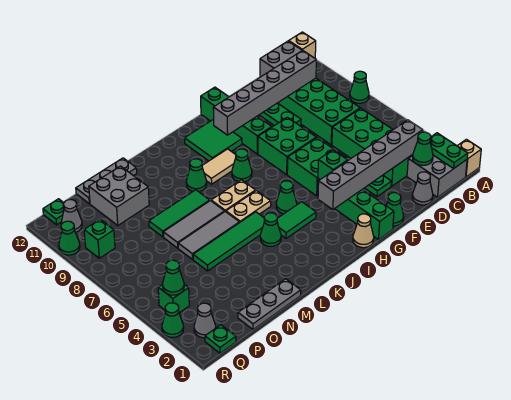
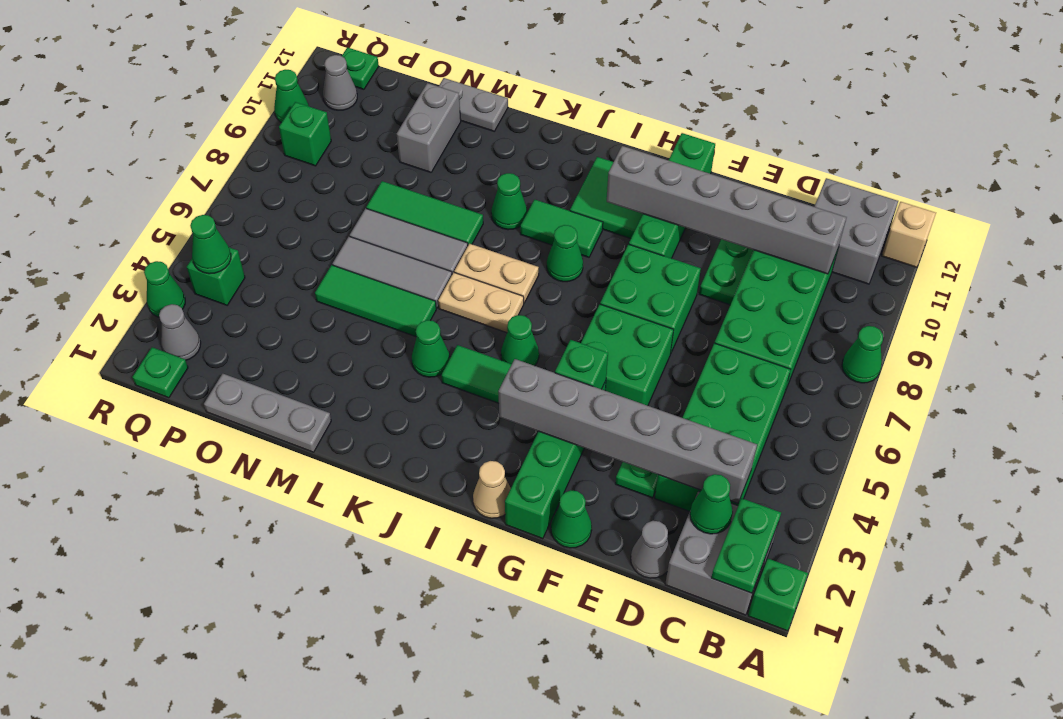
tan brick A1 level 1 -> green brick A1 level 1
tan tile I9:J9 level 1 -> green tile I9:J9 level 1
green tile K5:N5 level 1 -> green tile L5:N5 level 1
grey plate M12:O12 level 1 -> grey plate M12:N12 level 1
grey brick N10:O11 level 1 -> grey brick N10:N11 level 1

